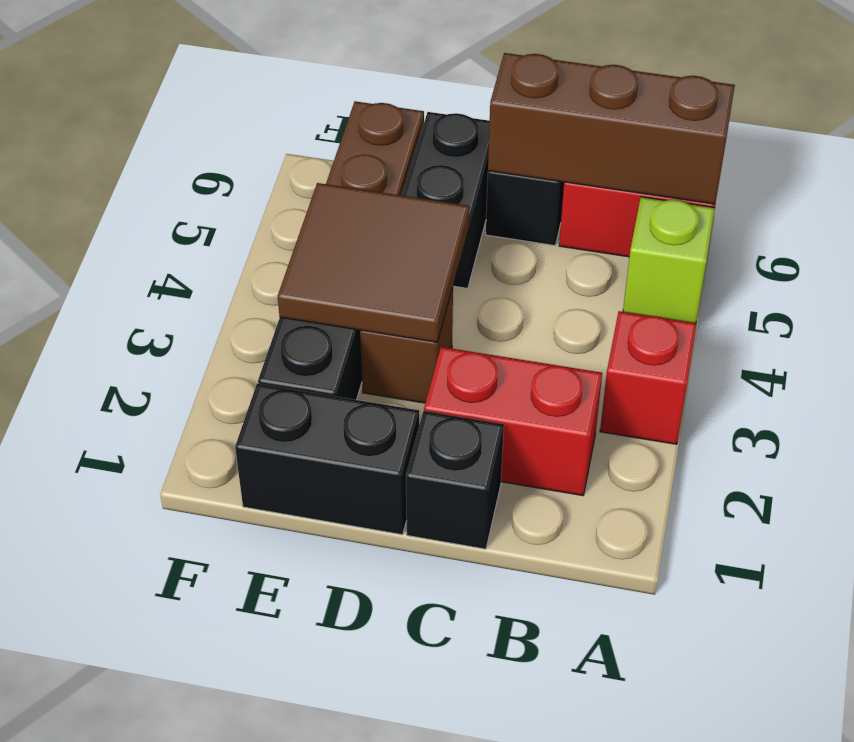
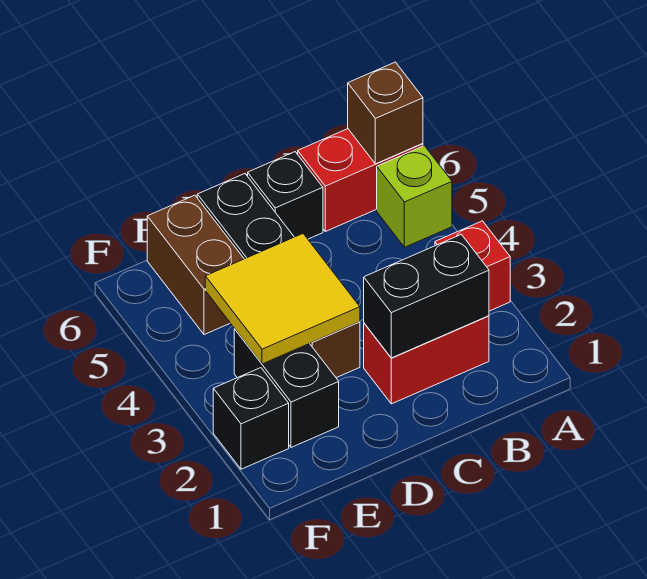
brown brick A6:C6 level 2 -> brown brick A6 level 2
black brick C1 level 1 -> black brick F2 level 1
black brick D1:E1 level 1 -> black brick B2:C2 level 2
brown tile D3:E4 level 2 -> yellow tile D3:E4 level 2

